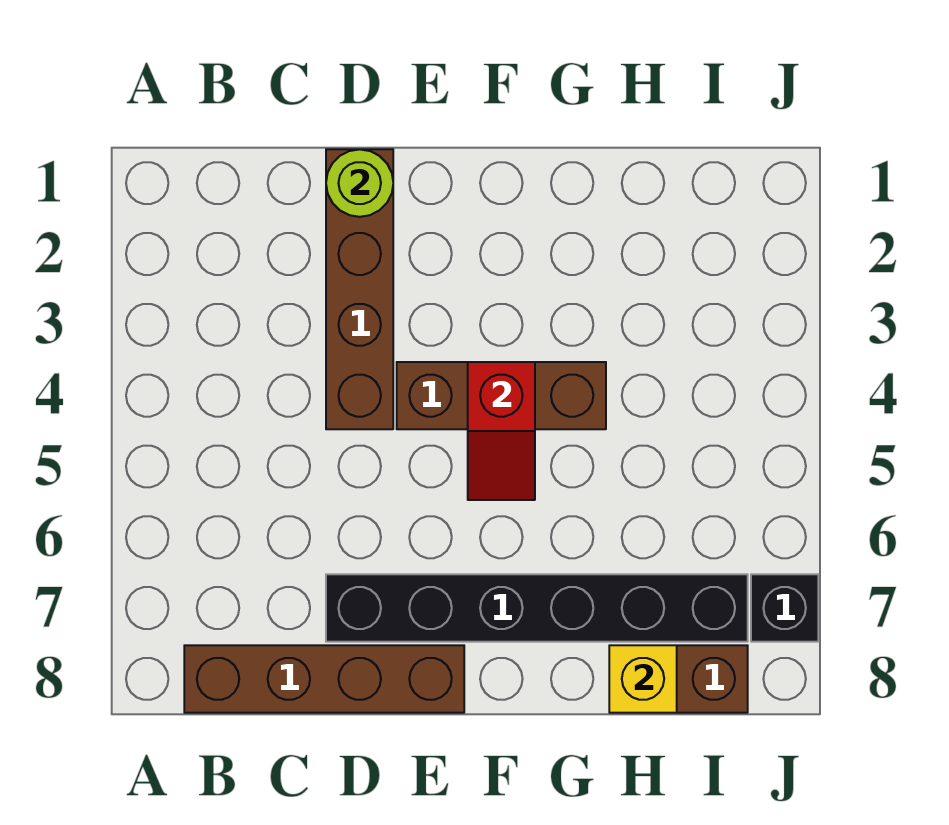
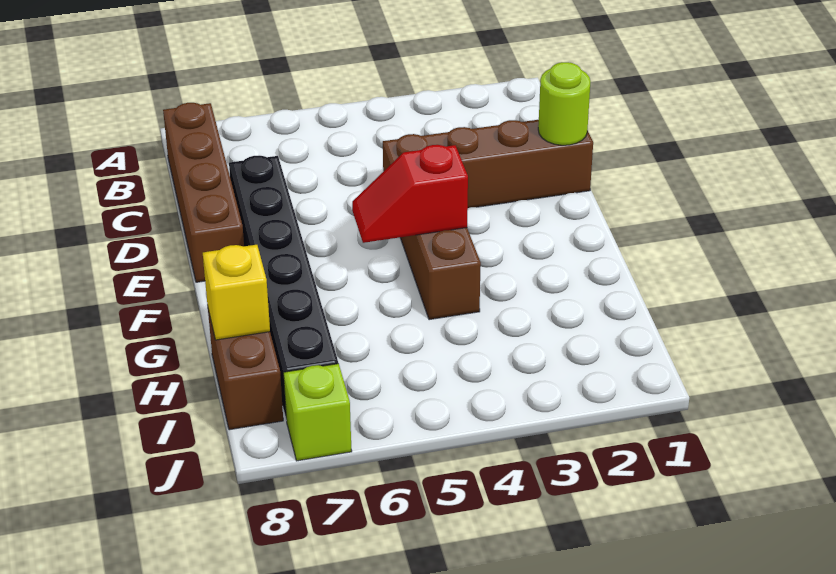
black brick J7 level 1 -> lime brick J7 level 1

